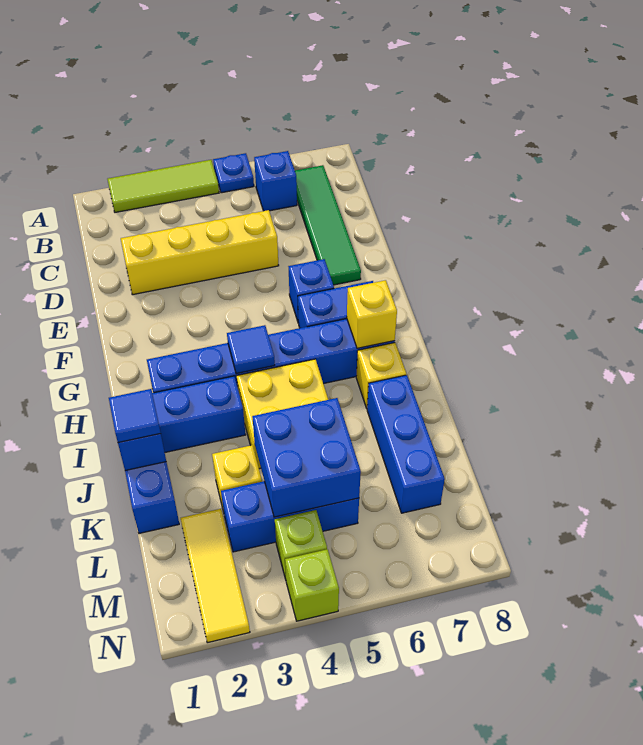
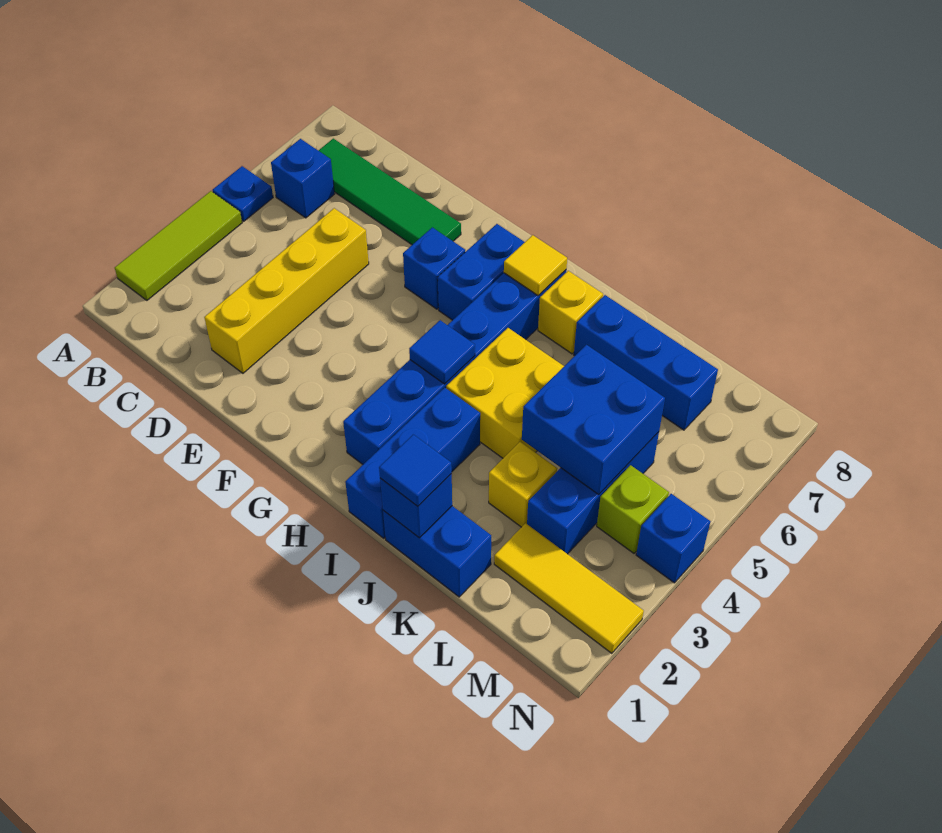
yellow brick H7 level 2 -> yellow tile H7 level 2
lime brick N4 level 1 -> blue brick N4 level 1

